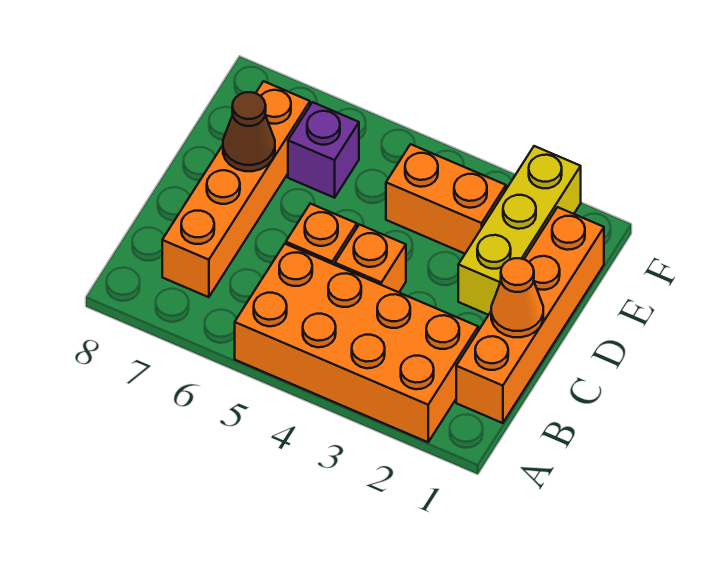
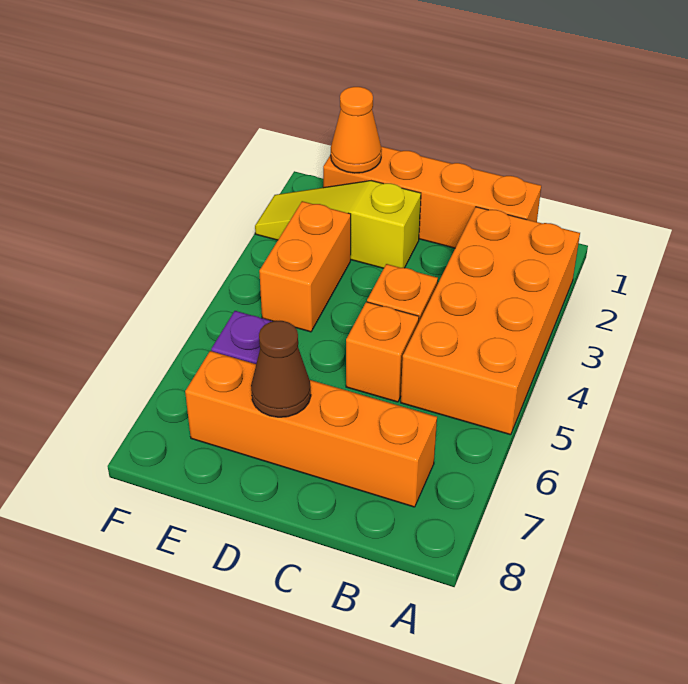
orange cone C1 level 2 -> orange cone E1 level 2
yellow brick D2:F2 level 1 -> yellow slope D2:F2 level 1 top D

